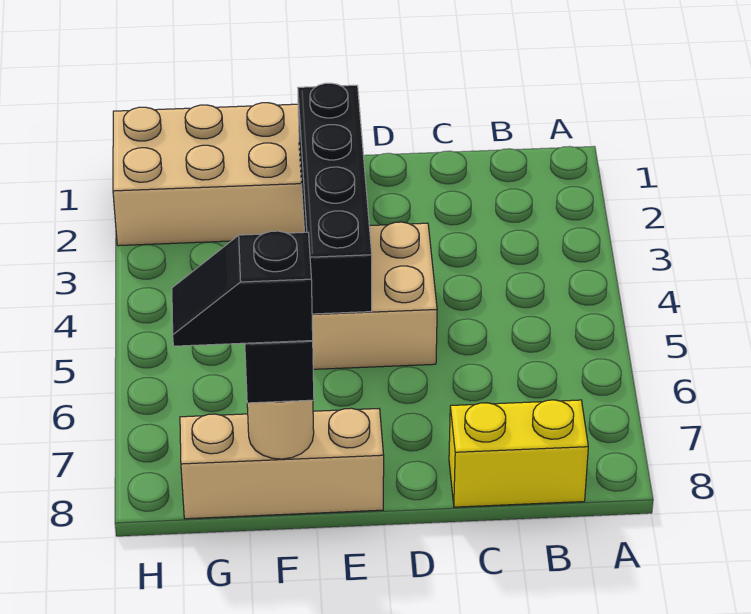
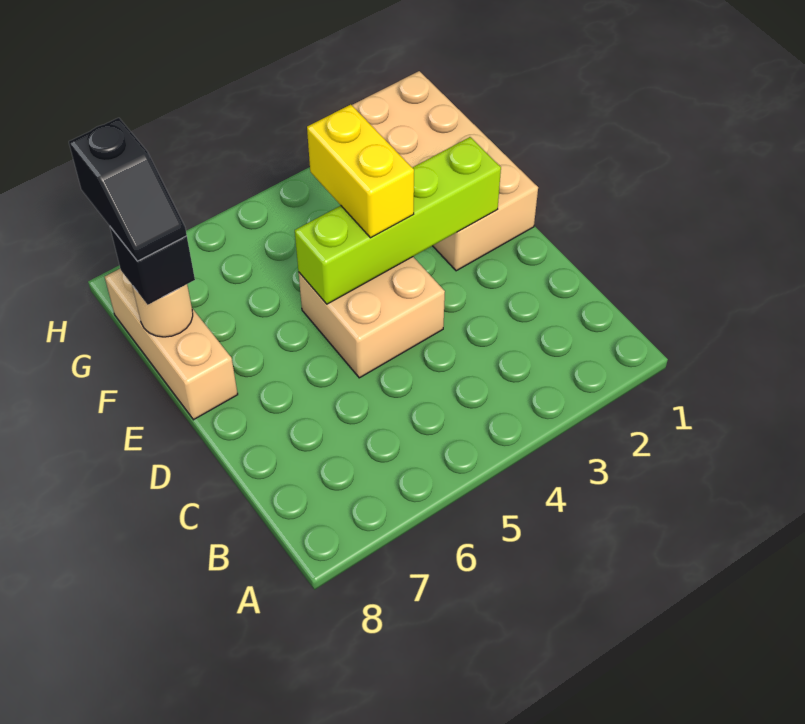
yellow brick B8:C8 level 1 -> yellow brick E4:F4 level 3
black brick E2:E5 level 2 -> lime brick E2:E5 level 2
black slope F8:G8 level 4 top F -> black slope F8:G8 level 4 top G

